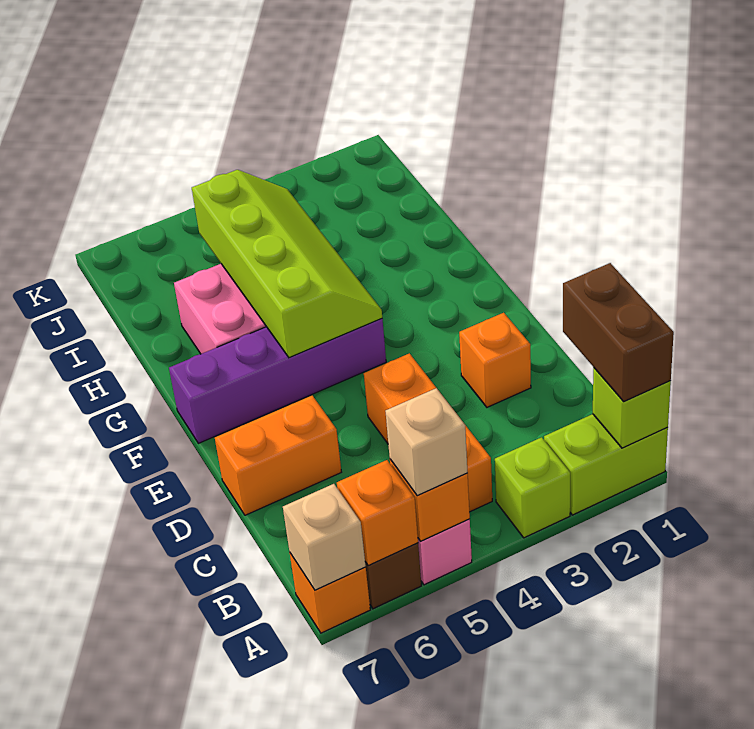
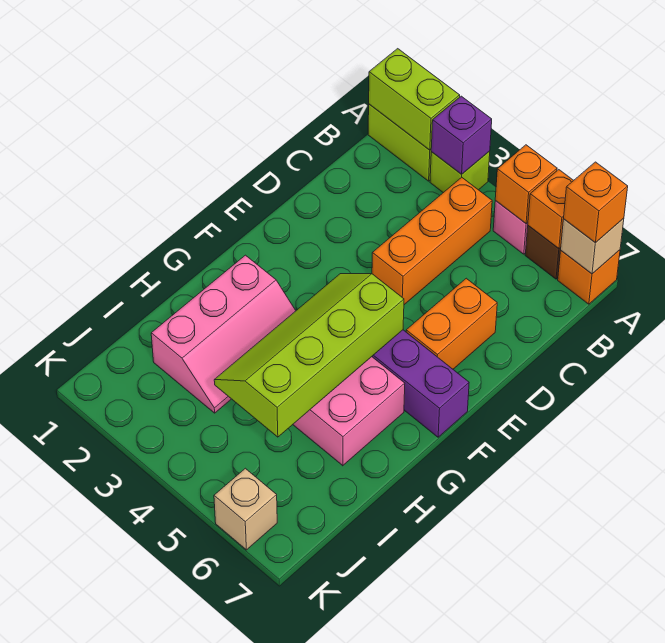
lime brick A1 level 2 -> lime brick A1:A2 level 2
brown brick A1:B1 level 3 -> none
none -> purple brick A3 level 2
tan brick A5 level 3 -> tan brick K6 level 1
orange brick D2 level 1 -> orange brick A7 level 3
orange brick D6:D7 level 1 -> orange brick D6:E6 level 1
none -> pink slope G2:I3 level 1 top 2

